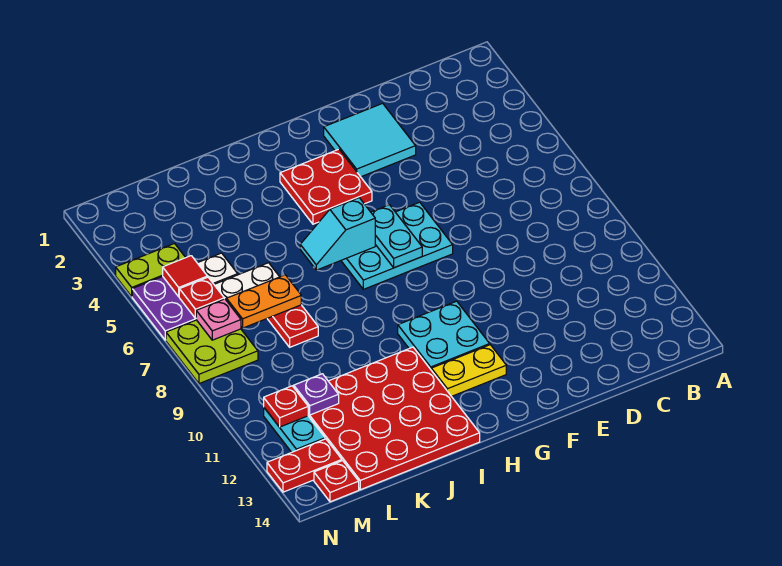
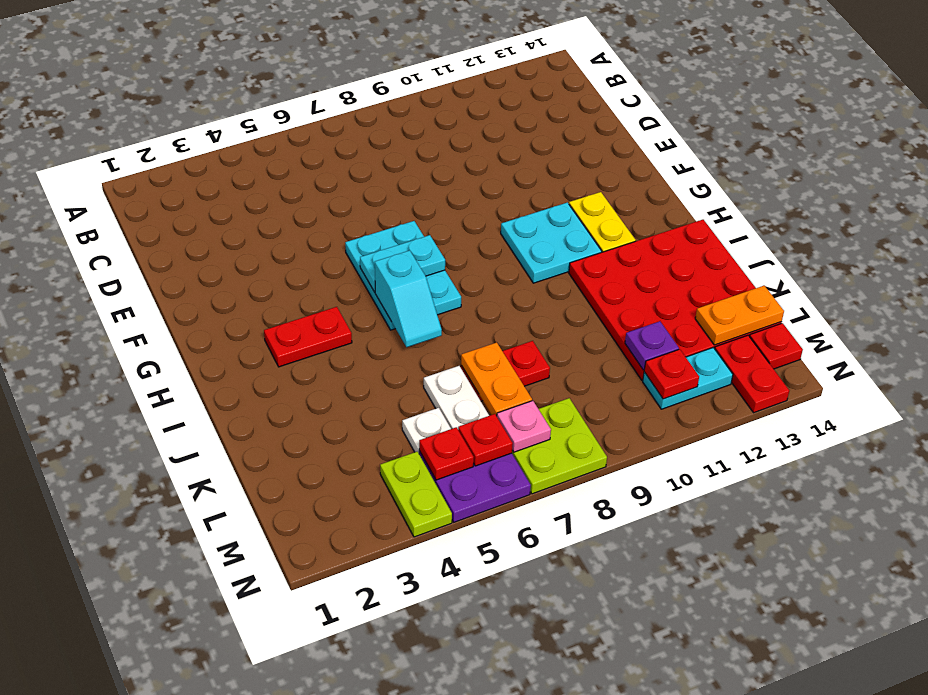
cyan tile E2:F3 level 1 -> none
red plate G3:H4 level 1 -> red plate H3:H4 level 1
none -> orange plate L13:L14 level 2
red tile M5 level 2 -> red plate M5 level 2

